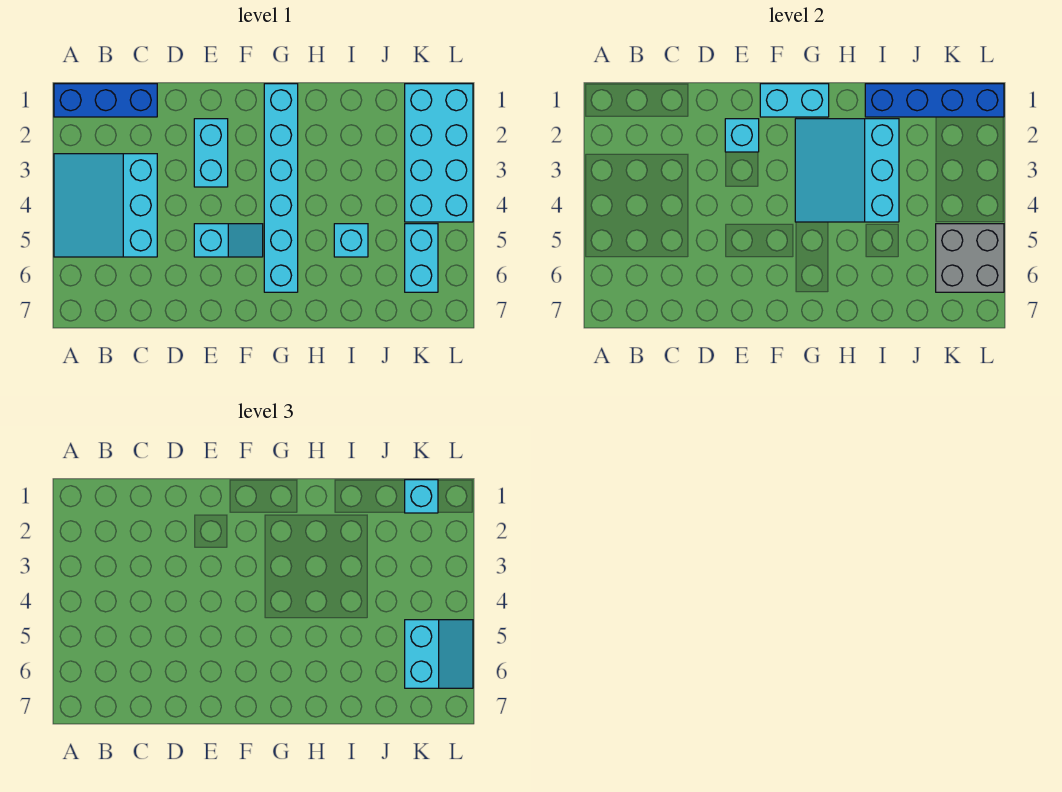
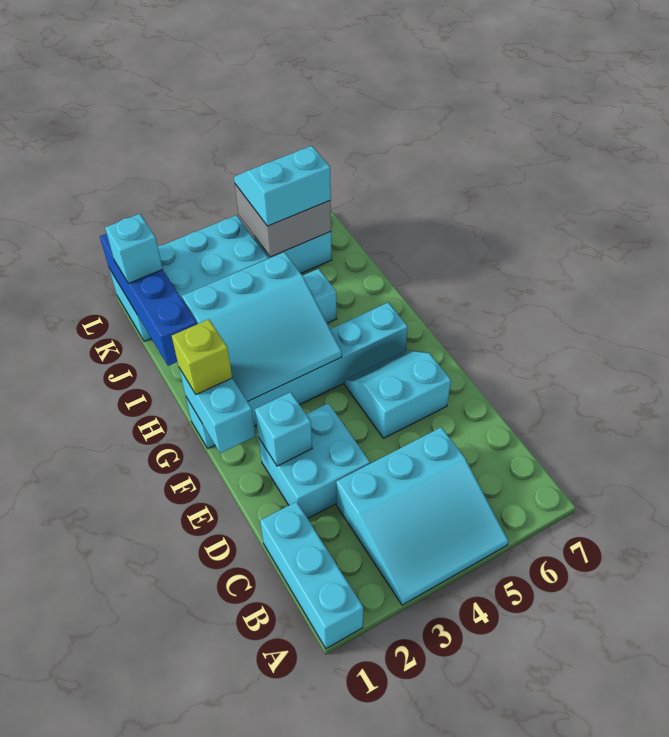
blue brick A1:C1 level 1 -> cyan brick A1:C1 level 1
cyan brick E2:E3 level 1 -> cyan brick D2:E3 level 1
cyan slope E5:F5 level 1 top E -> cyan slope E5:F6 level 1 top E
none -> lime brick G1 level 3

